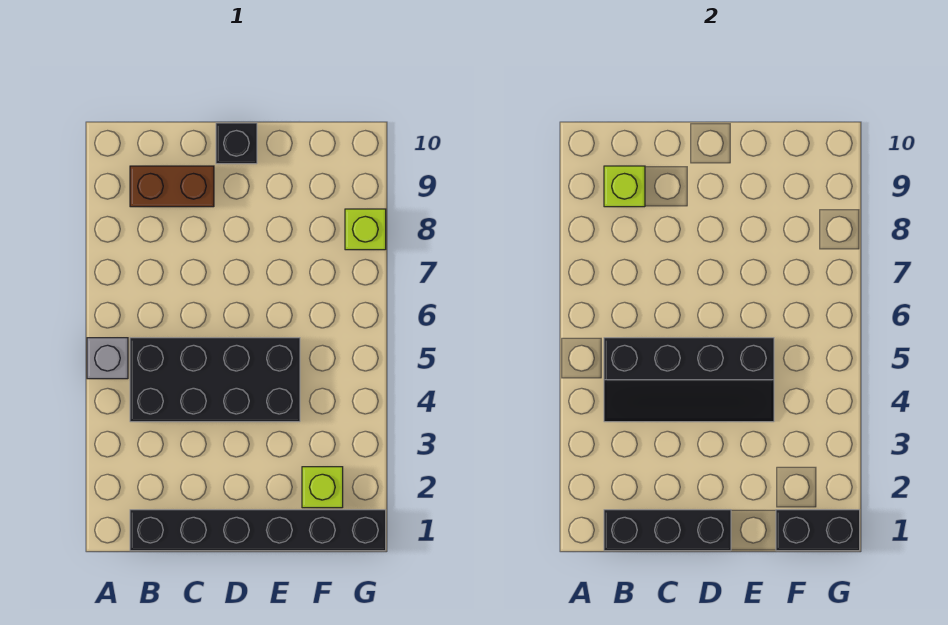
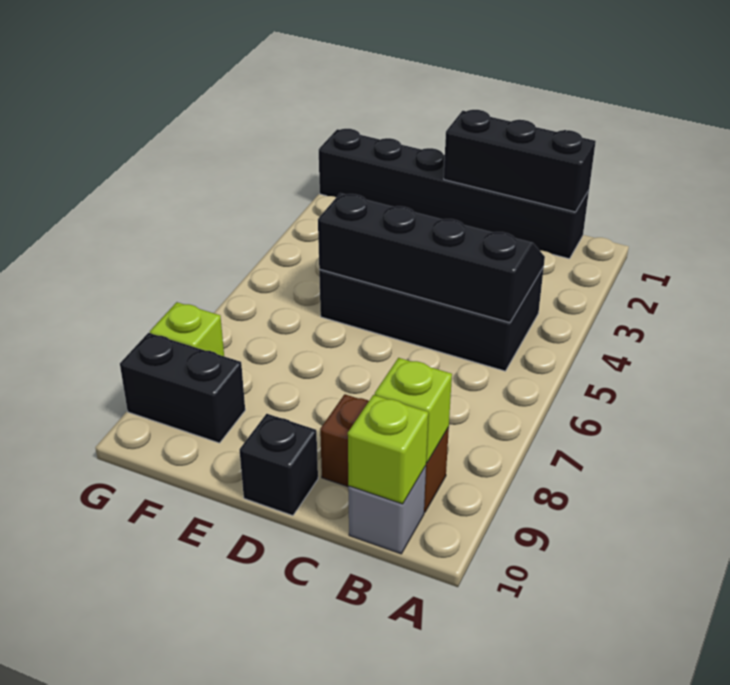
grey brick A5 level 1 -> grey brick B10 level 1
black brick F1:G1 level 2 -> black brick F9:G9 level 1
lime brick F2 level 1 -> lime brick B10 level 2

